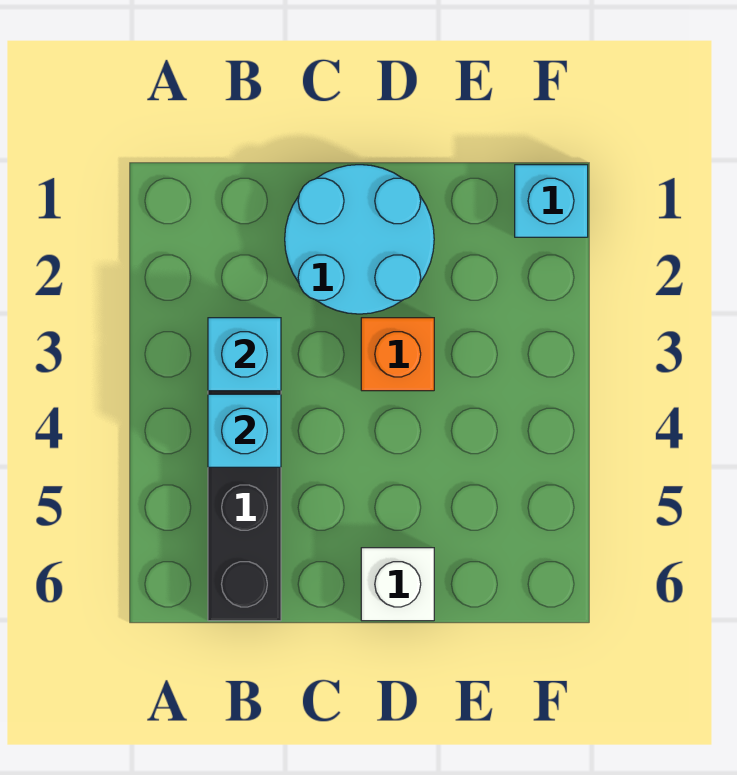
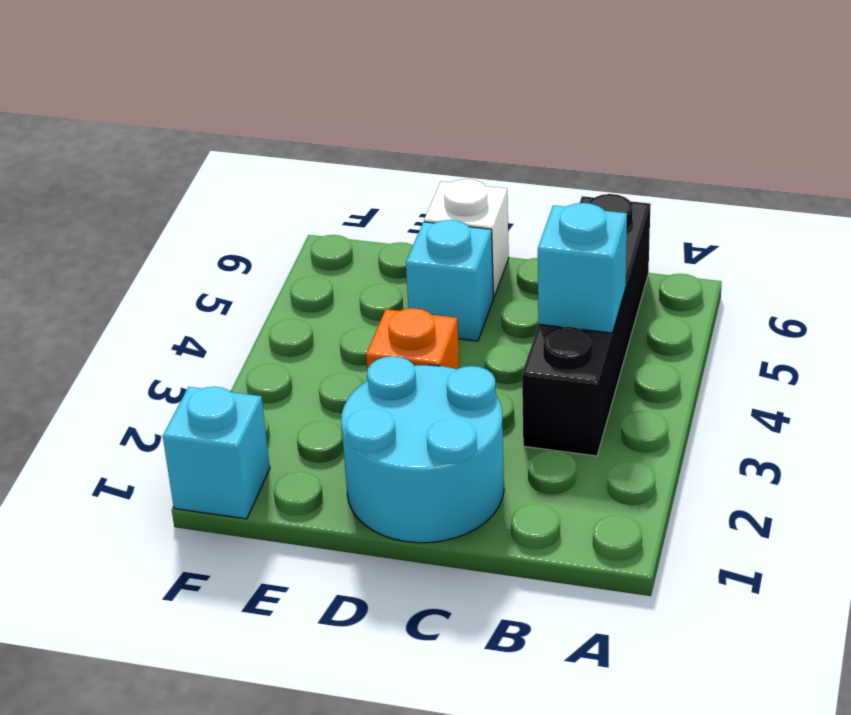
cyan brick B3 level 2 -> cyan brick D5 level 1

